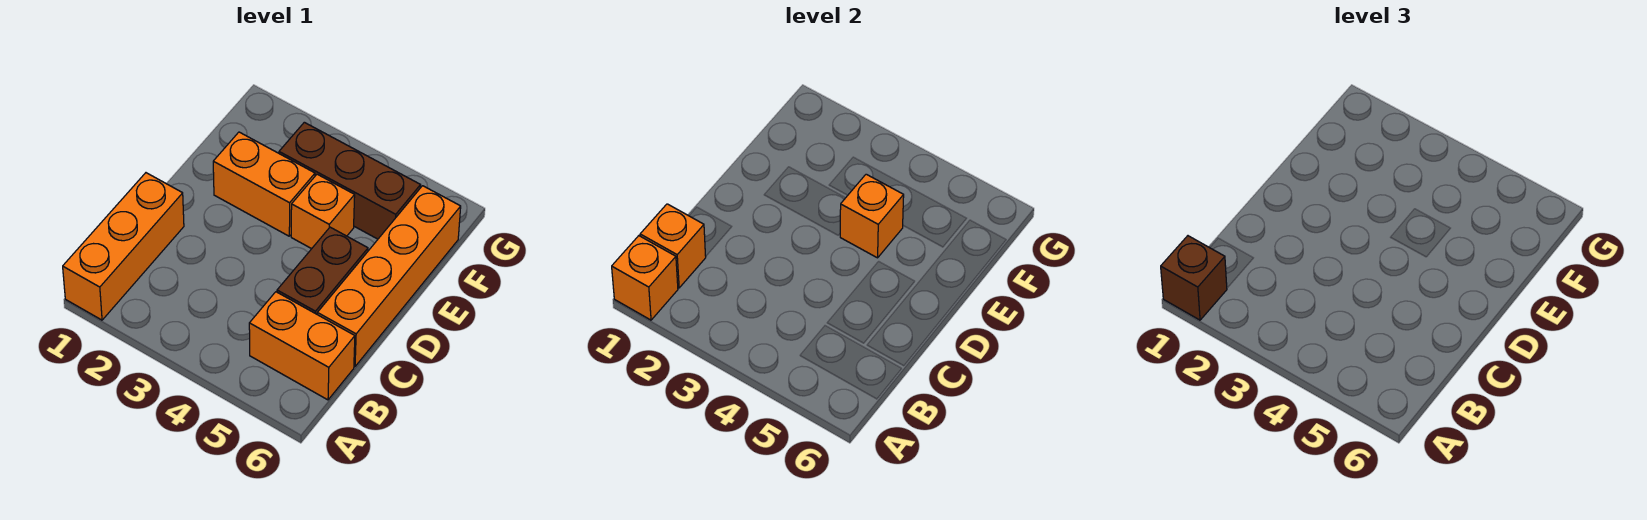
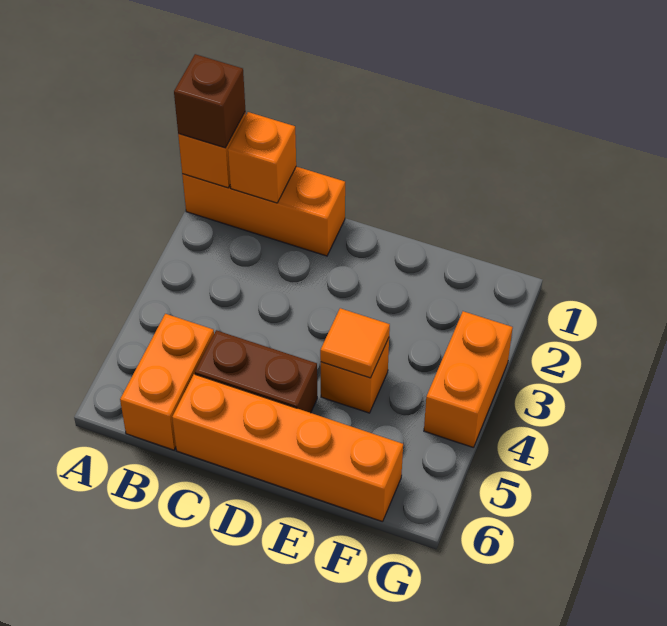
orange brick E2:E3 level 1 -> orange brick G3:G4 level 1
orange brick E4 level 2 -> orange tile E4 level 2
brown brick F3:F5 level 1 -> none

